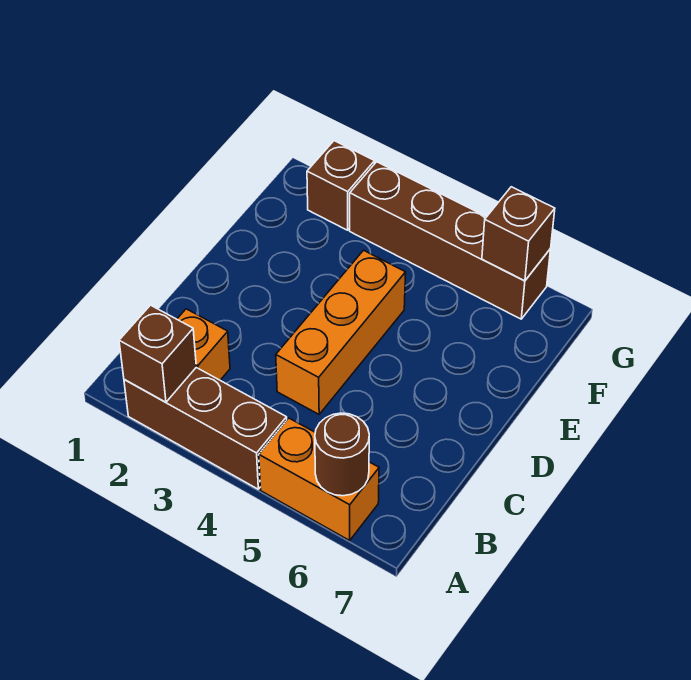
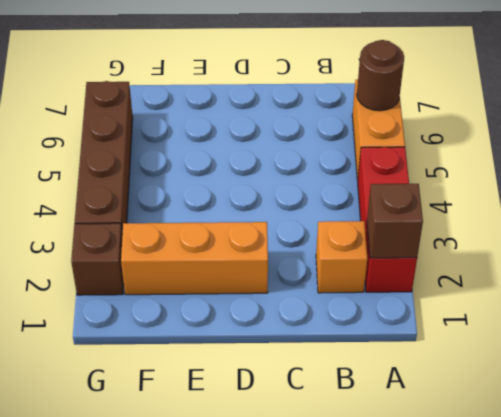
brown brick A2:A4 level 1 -> red brick A2:A4 level 1
orange brick C4:E4 level 1 -> orange brick D2:F2 level 1
brown brick G6 level 2 -> none

